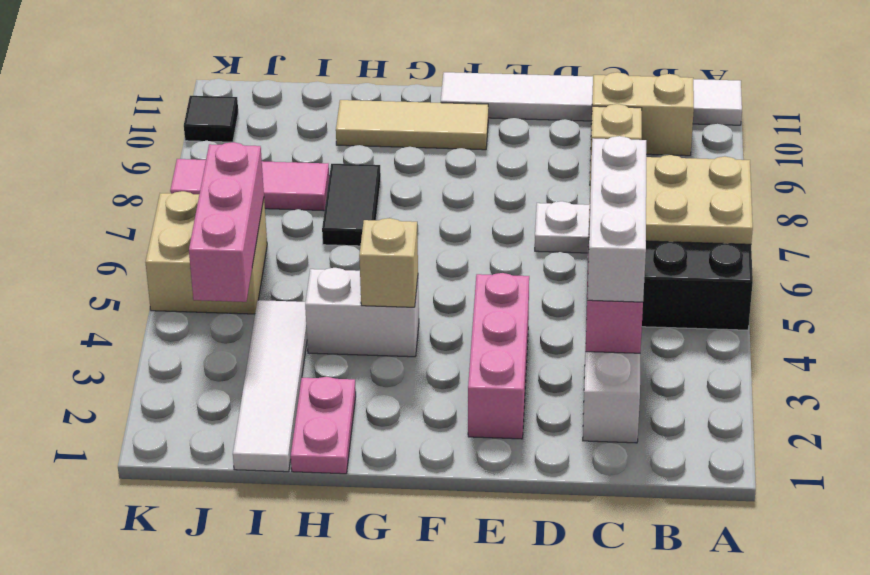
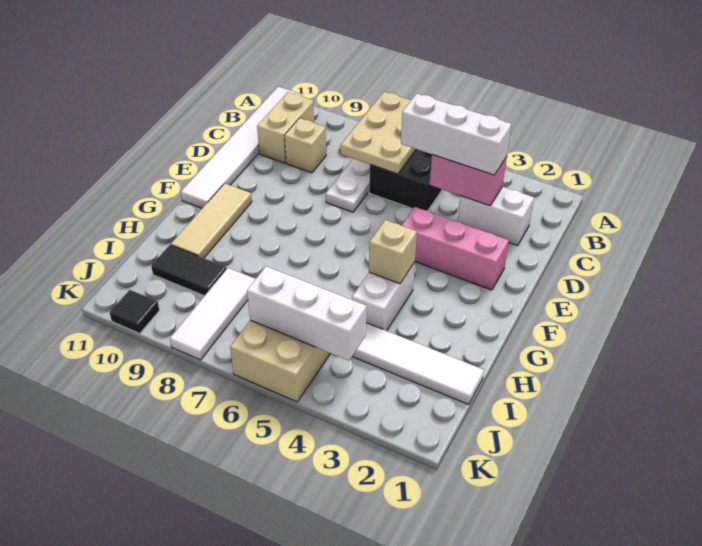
pink plate H1:H2 level 1 -> none
black tile H7:H8 level 1 -> black tile I9:I10 level 1
pink tile I8:K8 level 1 -> white tile I8:K8 level 1
pink brick J4:J6 level 2 -> white brick J4:J6 level 2

